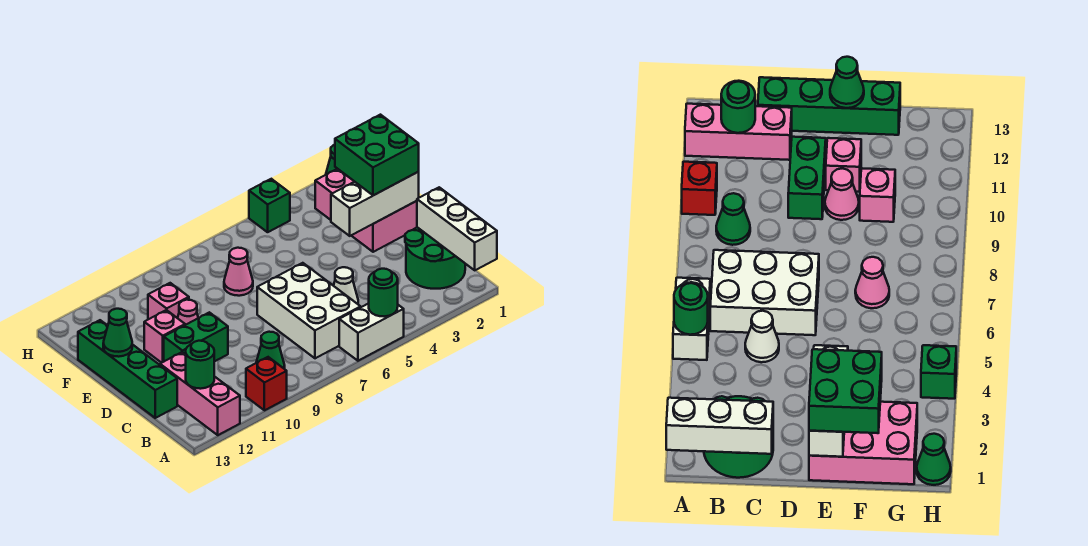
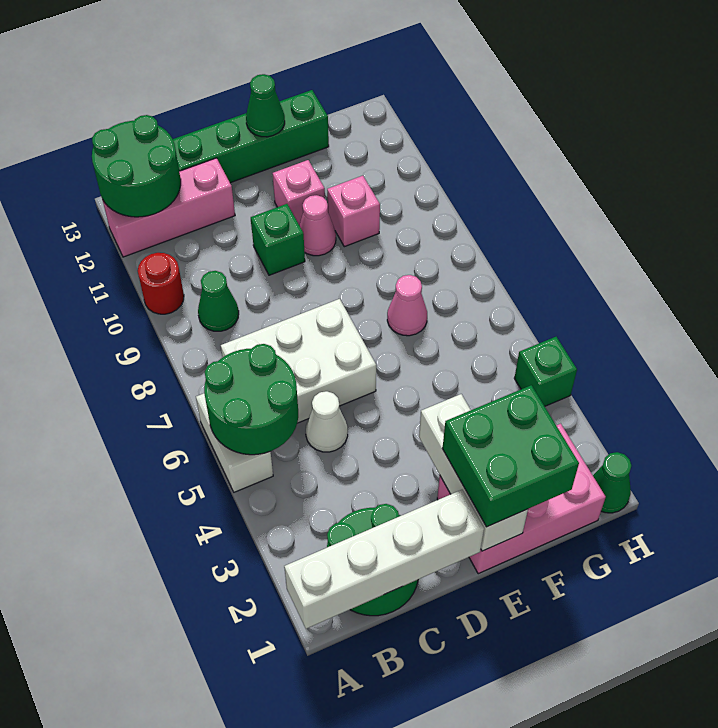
white brick A1:C1 level 2 -> white brick A1:D1 level 2
green round brick A5 level 2 -> green round brick A5:B6 level 2
red brick A10 level 1 -> red round brick A10 level 1
green round brick B12 level 2 -> green round brick A12:B13 level 2
green brick D10:D11 level 1 -> green brick D10 level 1

